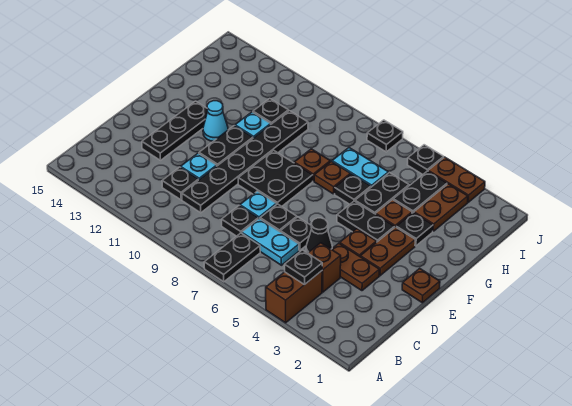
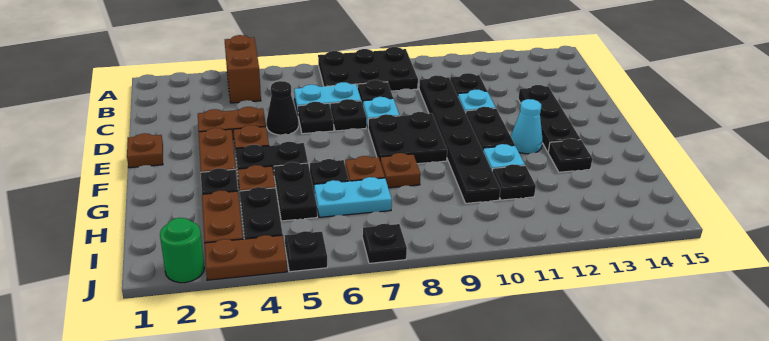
black plate A7:B7 level 1 -> black plate A7:B9 level 1
black plate B4 level 2 -> black plate G13 level 1
brown brick C4 level 1 -> none
none -> green round brick J2 level 1

